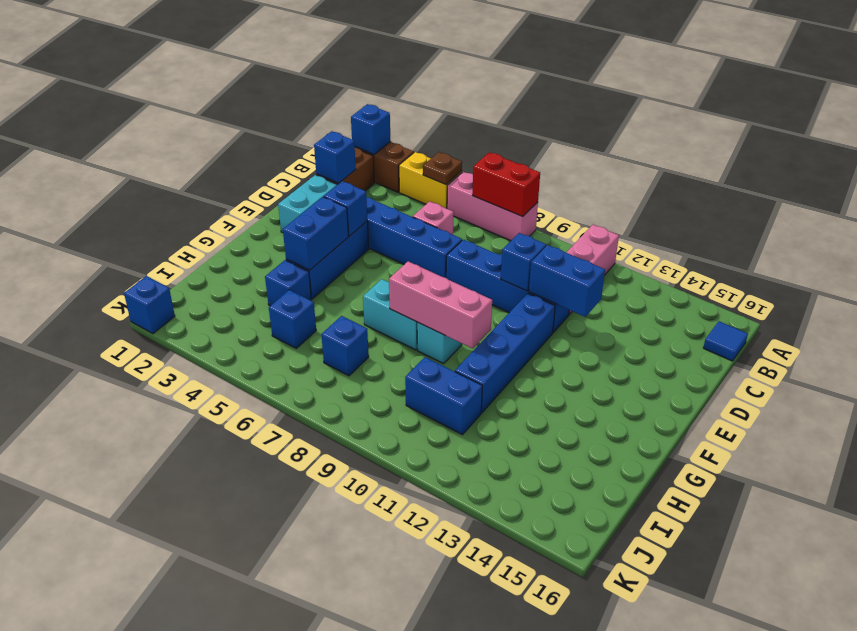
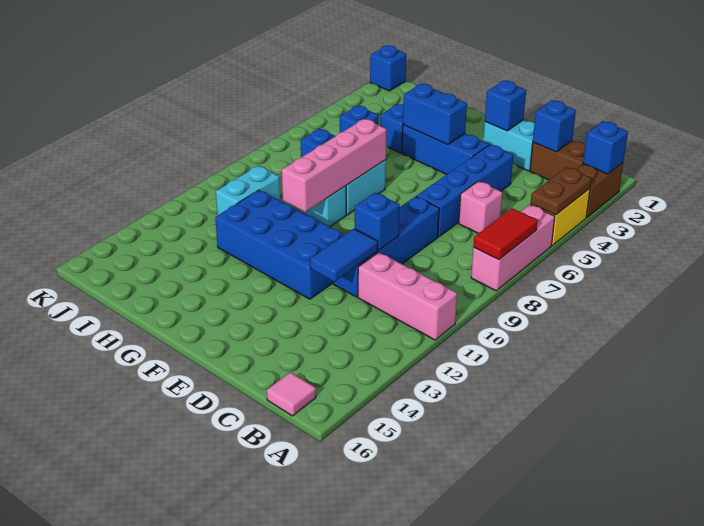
brown plate A5 level 2 -> brown plate A4:A5 level 2
red brick A7:A8 level 2 -> red tile A7:A8 level 2
blue tile B16 level 1 -> pink tile B16 level 1
blue brick D11:D12 level 2 -> blue tile D11:D12 level 2
blue brick E4 level 2 -> blue brick E2 level 2
blue brick E11:H11 level 1 -> blue brick E11:H12 level 1
pink brick G8:G10 level 2 -> pink brick G7:G10 level 2
blue brick I10:I11 level 1 -> cyan brick I10:I11 level 1

